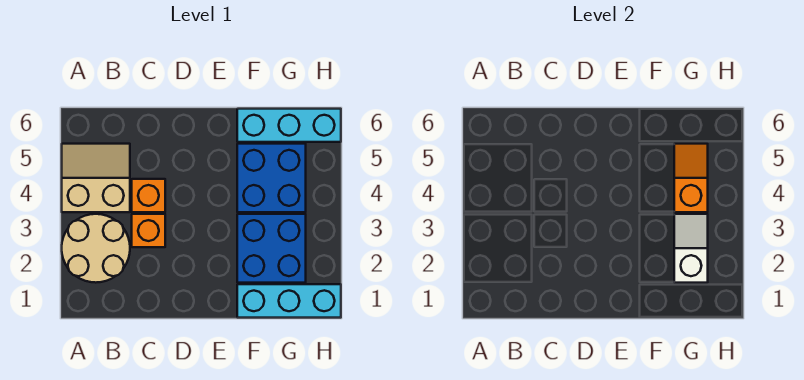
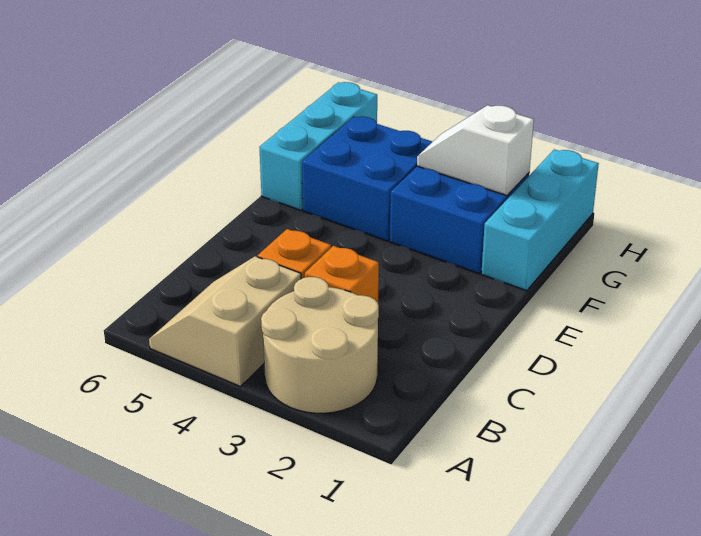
orange slope G4:G5 level 2 top 4 -> none

